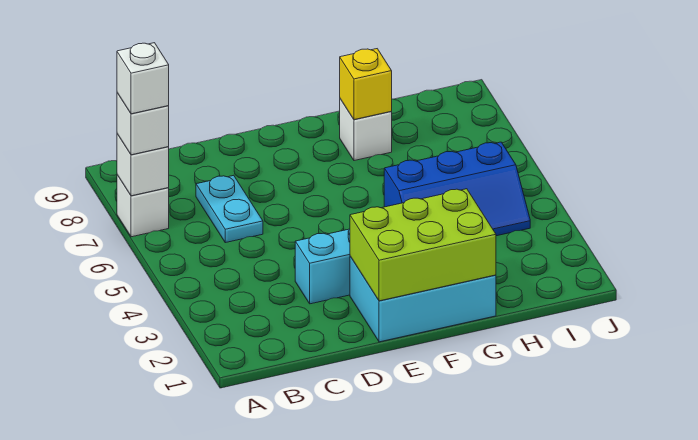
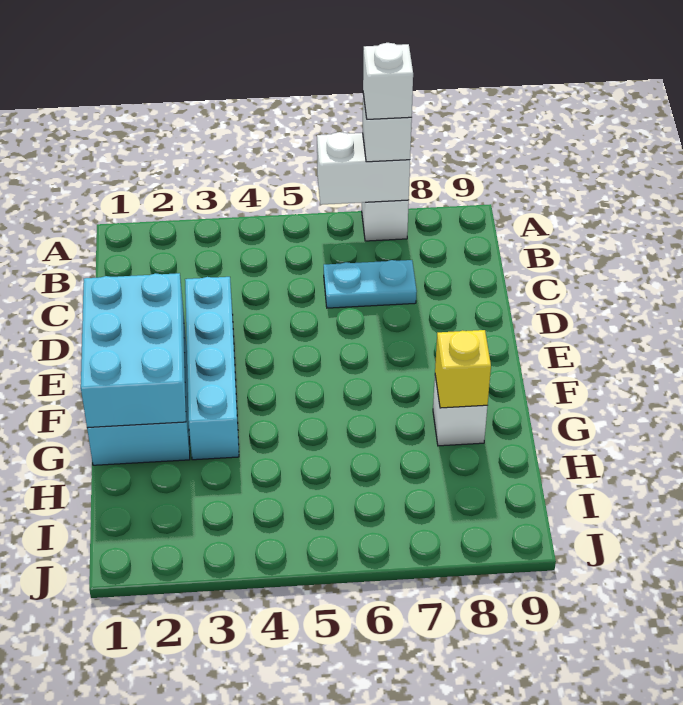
white brick A7 level 2 -> white brick A6:A7 level 2
lime brick E1:G2 level 2 -> cyan brick E1:G2 level 2
blue slope G4:I5 level 1 top 5 -> none

